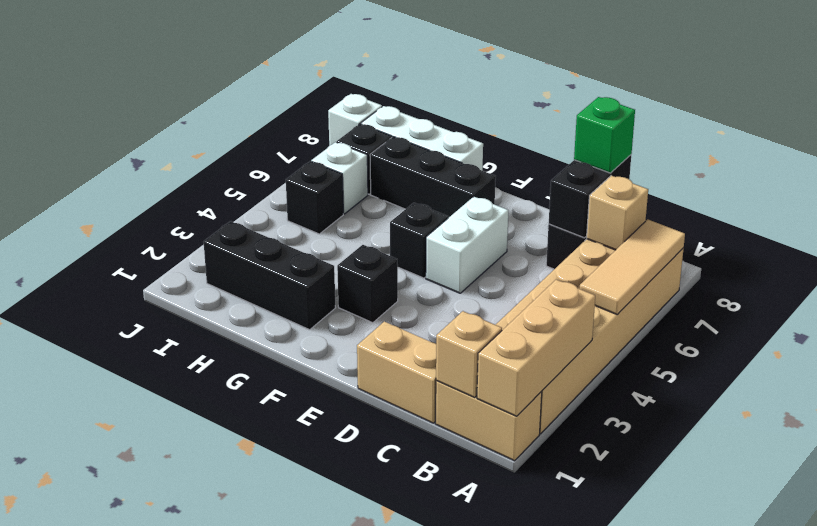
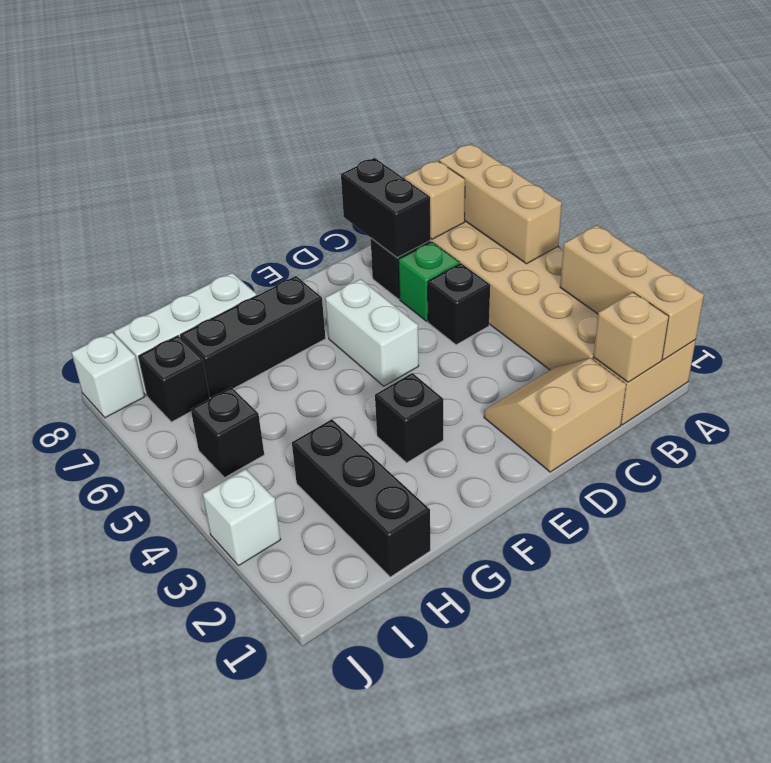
tan tile A5:A7 level 2 -> tan brick A5:A7 level 2
green brick C8 level 3 -> green brick C6 level 1
black brick F5 level 1 -> black brick C5 level 1
black brick G2:I2 level 1 -> black brick H1:H3 level 1
white brick I6 level 1 -> white brick J3 level 1

